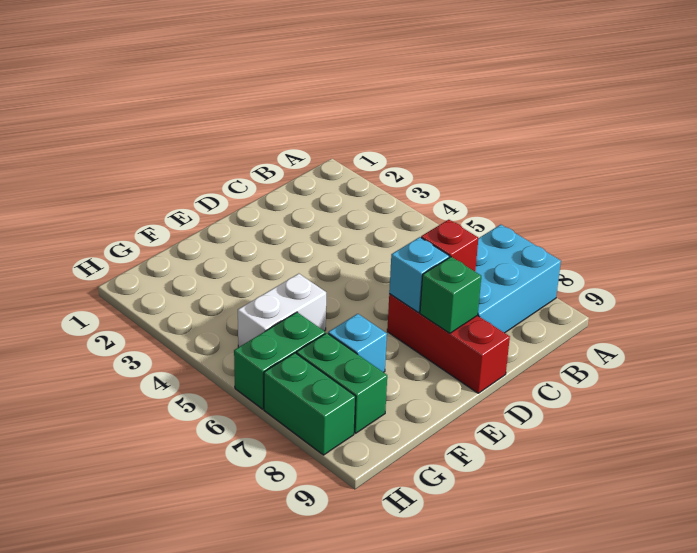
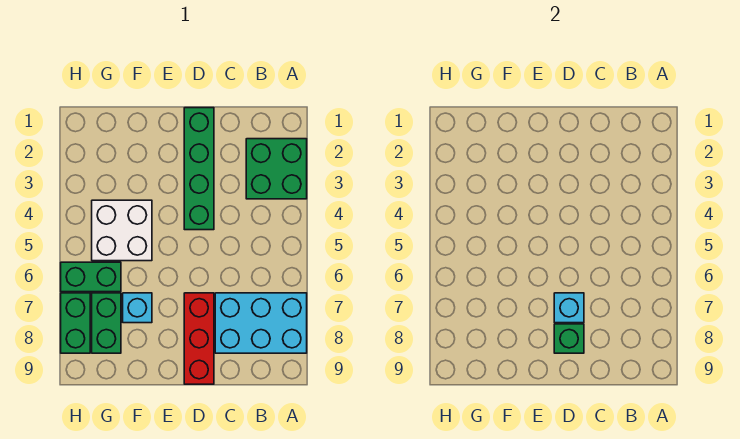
none -> green brick A2:B3 level 1
red brick C7 level 2 -> none
none -> green brick D1:D4 level 1
white brick F5:G5 level 1 -> white brick F4:G5 level 1

